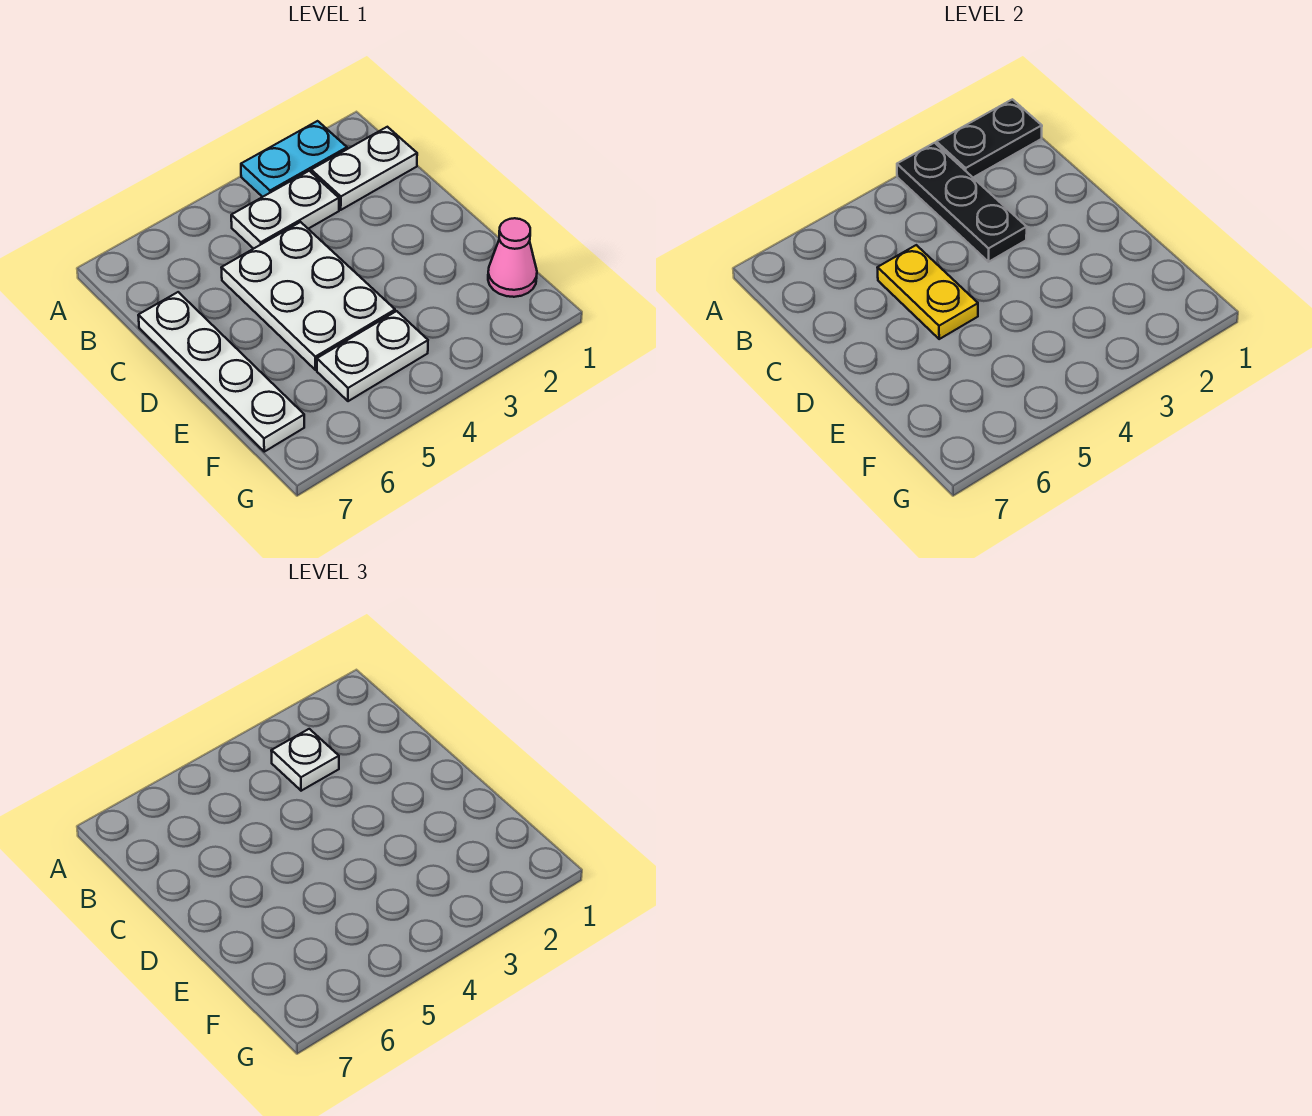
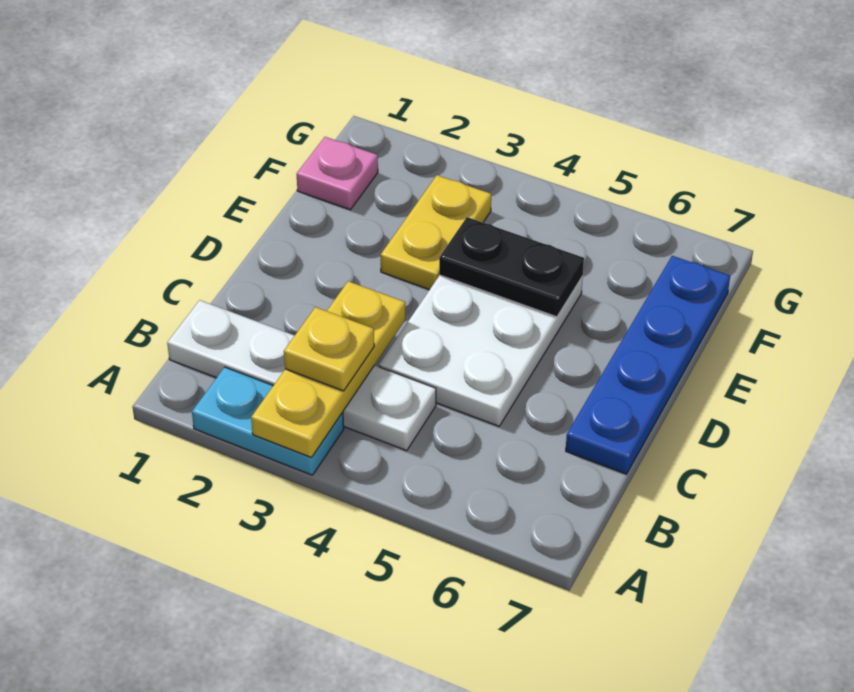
black plate A1:A2 level 2 -> black plate E4:E5 level 2
black plate A3:C3 level 2 -> yellow plate A3:C3 level 2
white plate B3 level 3 -> yellow plate B3 level 3
yellow plate C5:D5 level 2 -> yellow plate E3:F3 level 1
white plate C7:F7 level 1 -> blue plate C7:F7 level 1
pink cone F1 level 1 -> pink plate F1 level 1
white plate F4:F5 level 1 -> none

